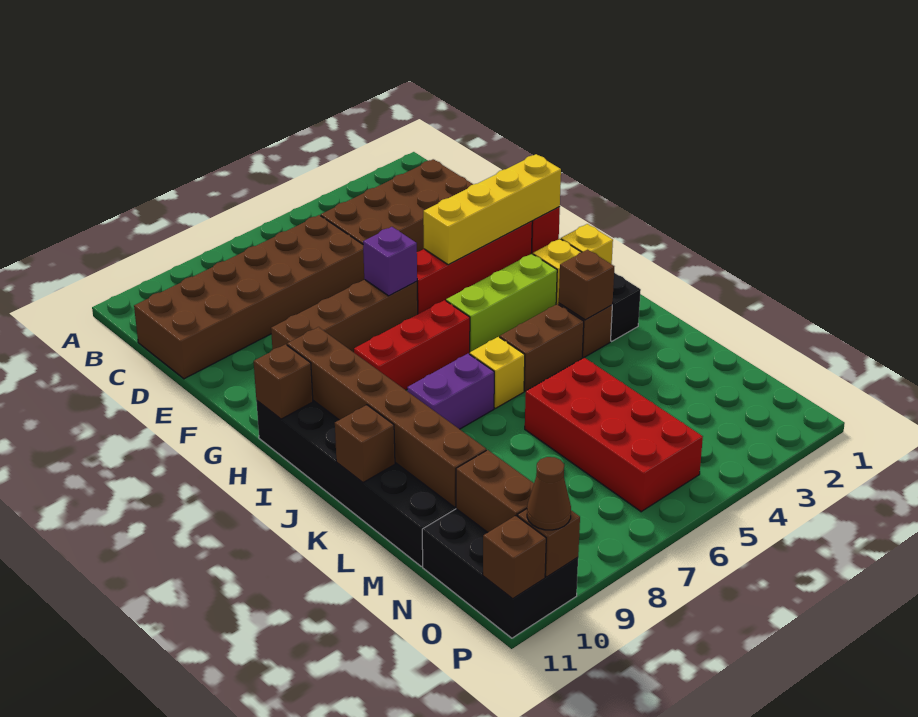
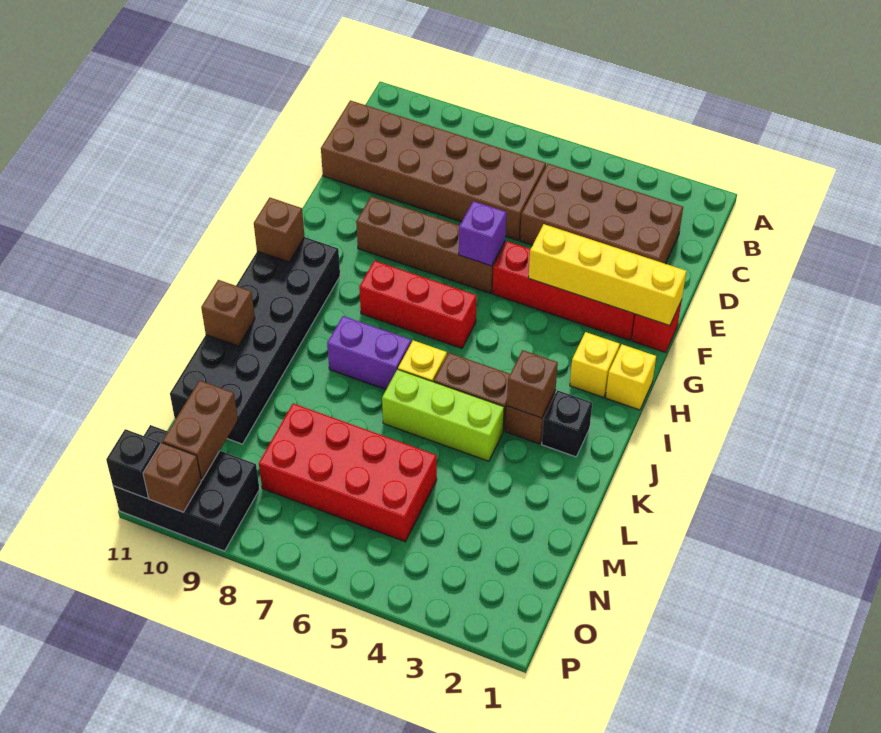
lime brick H3:H5 level 1 -> lime brick K4:K6 level 1
brown brick H10:M10 level 2 -> none
red brick L5:O6 level 1 -> red brick M5:N8 level 1
black brick N10:P11 level 1 -> black brick O9:P11 level 1
brown cone P10 level 3 -> none
brown brick P11 level 2 -> black brick P11 level 2

